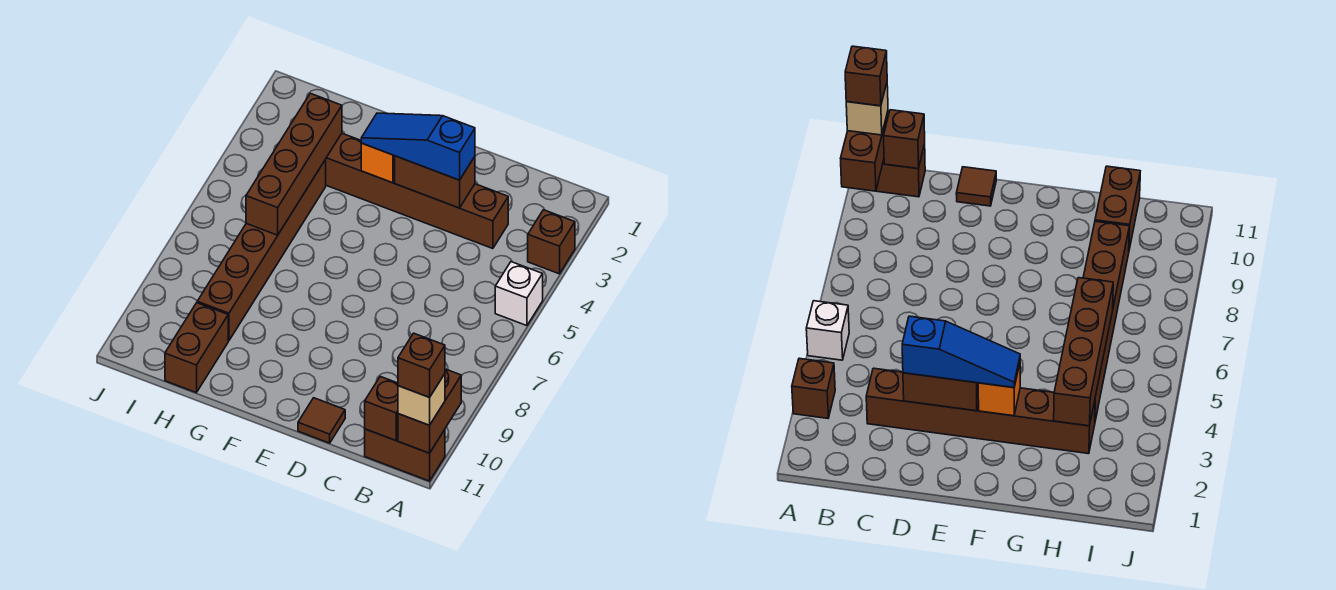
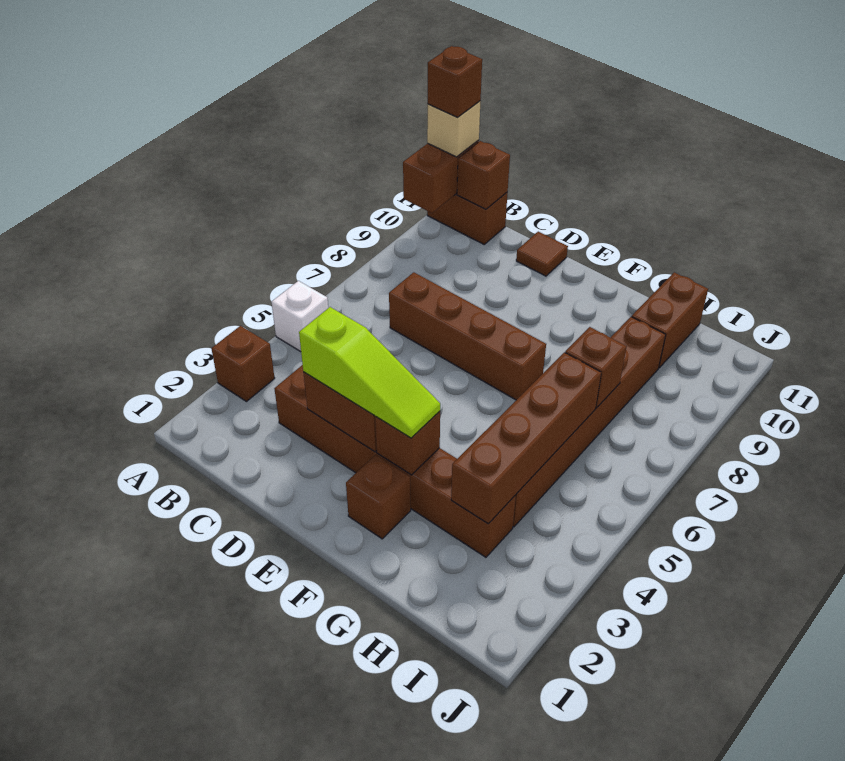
none -> brown brick C7:F7 level 1
blue slope D3:F3 level 3 top D -> lime slope D3:F3 level 3 top D
none -> brown brick F2 level 1
orange brick F3 level 2 -> brown brick F3 level 2
none -> brown brick H7 level 2

